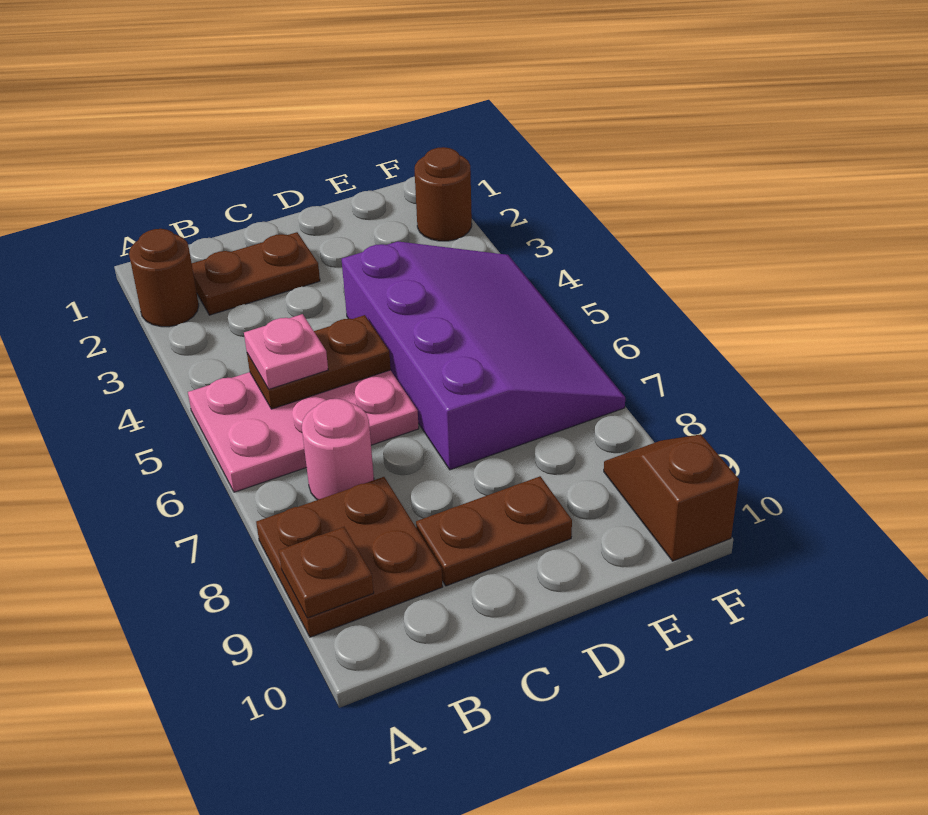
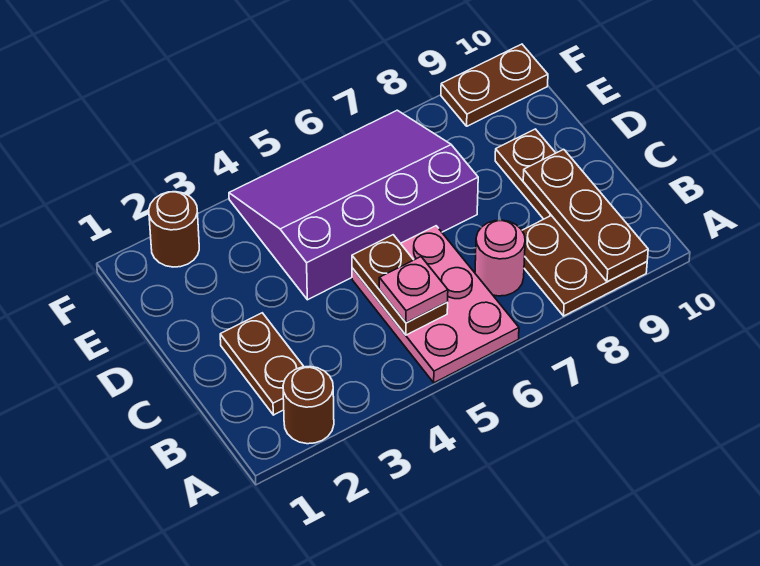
brown plate A9 level 2 -> brown plate A9:C9 level 2
brown slope F9:F10 level 1 top 10 -> brown plate F9:F10 level 1

